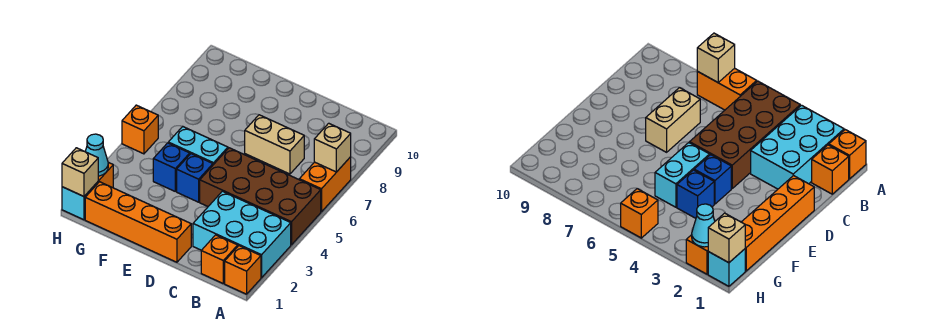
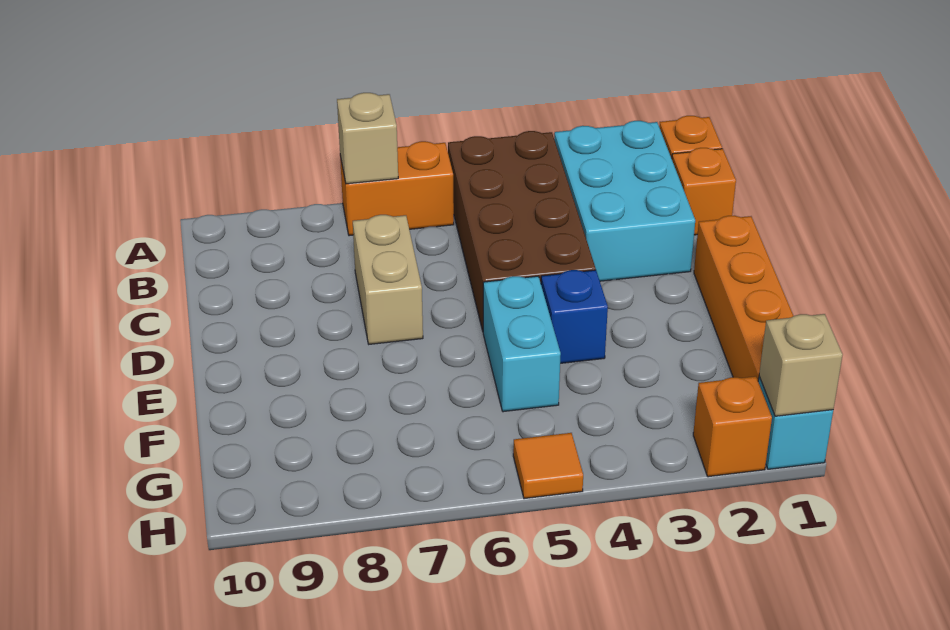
blue brick F4 level 1 -> none
cyan cone H2 level 2 -> none
orange brick H5 level 1 -> orange tile H5 level 1

